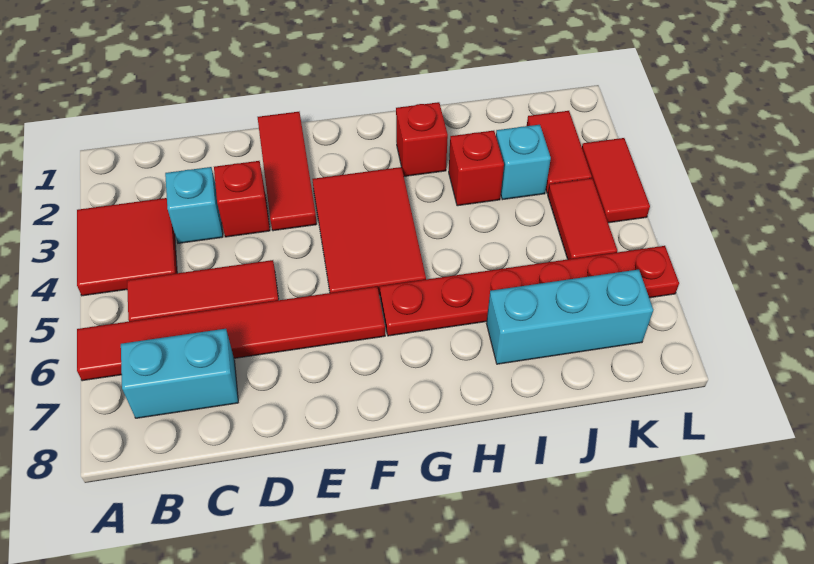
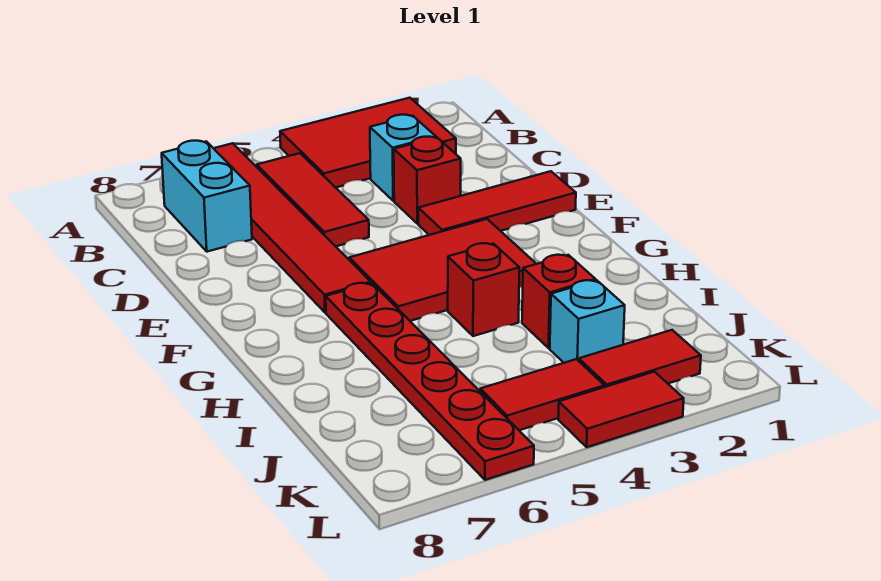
red tile A3:B4 level 1 -> red tile A2:B4 level 1
red brick H2 level 1 -> red brick H4 level 1
cyan brick I7:K7 level 1 -> none

